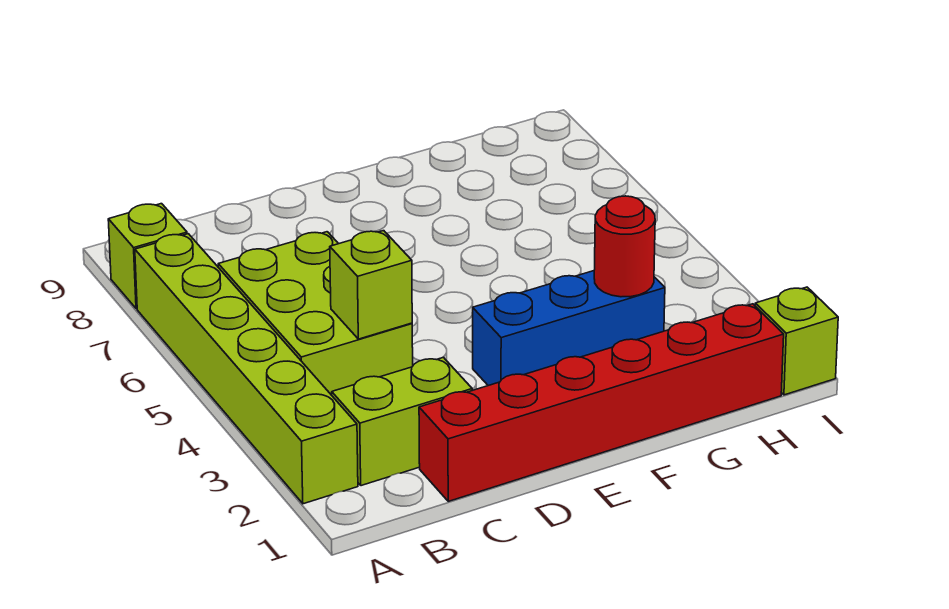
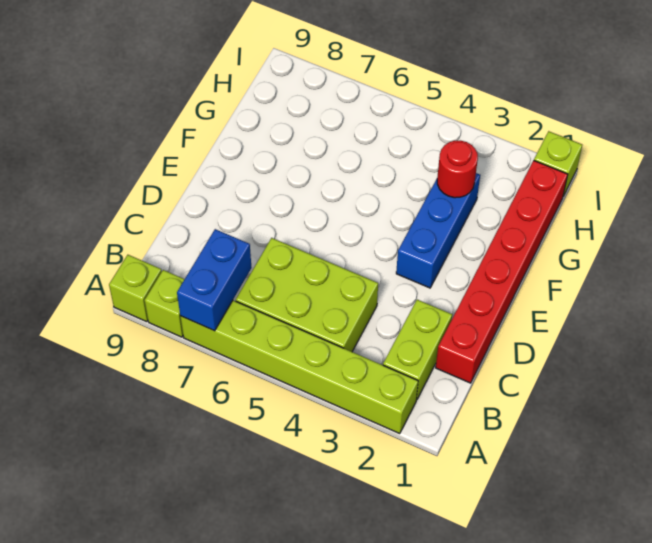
none -> blue brick A7:B7 level 2
lime brick C4 level 2 -> lime brick A9 level 1

